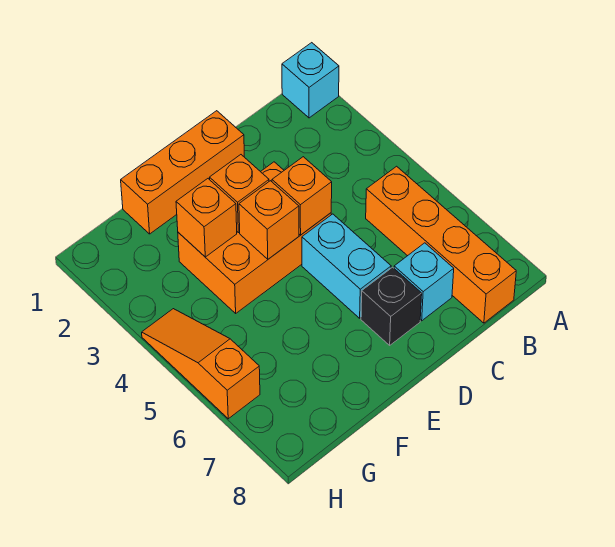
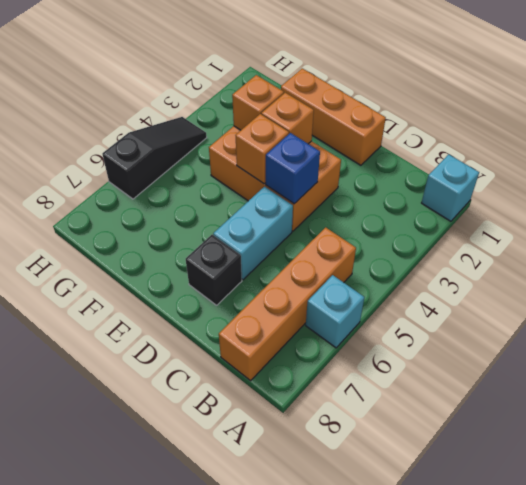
cyan brick C7 level 1 -> cyan brick A6 level 1
orange brick D4 level 2 -> blue brick D4 level 2
orange slope H4:H6 level 1 top 6 -> black slope H4:H6 level 1 top 6

